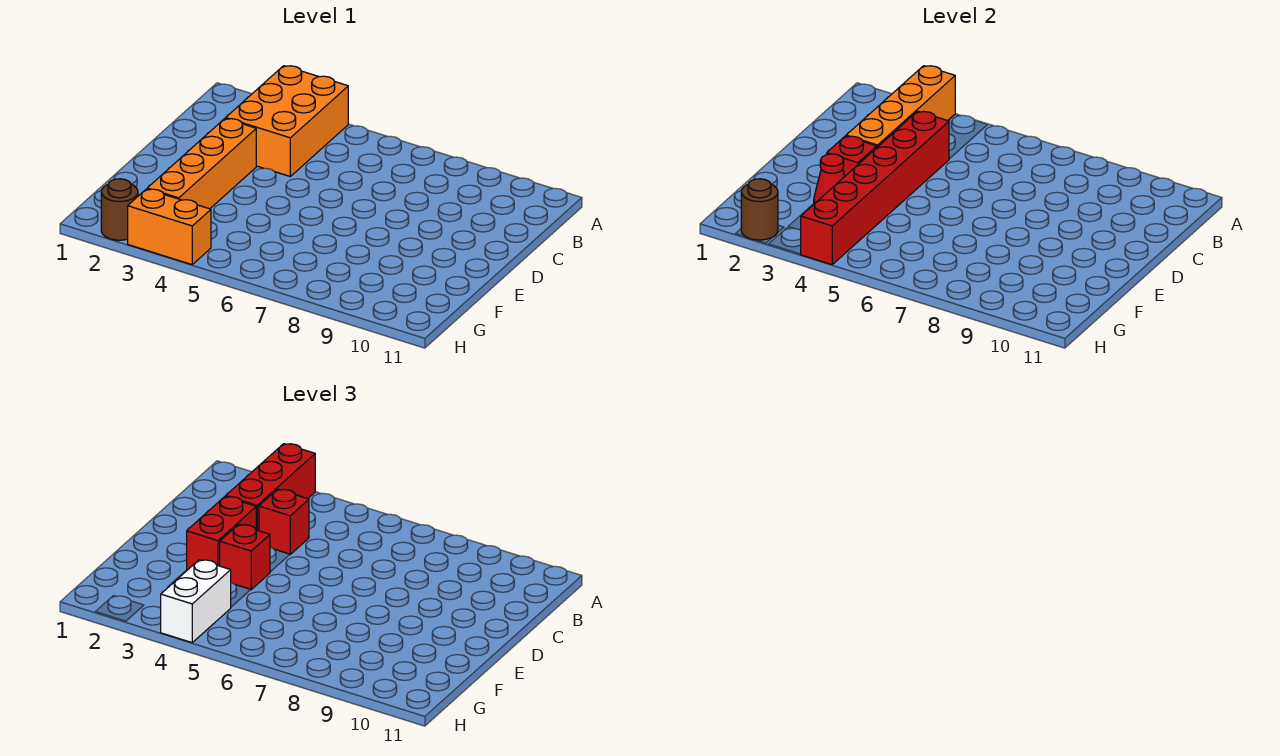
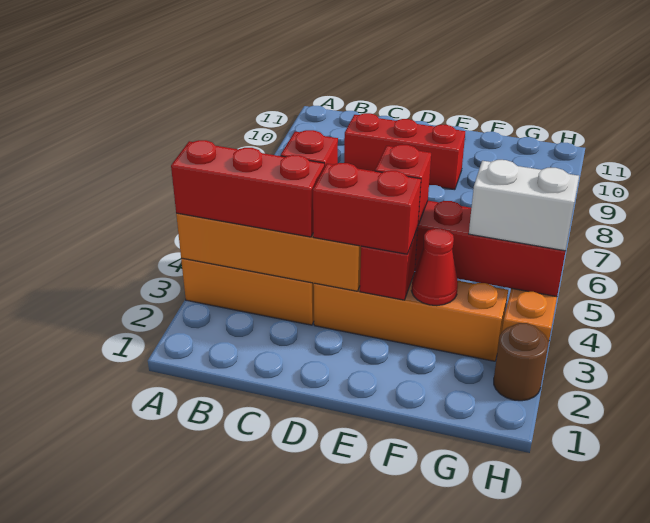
none -> red brick C9:E9 level 1
brown round brick H2 level 2 -> none

